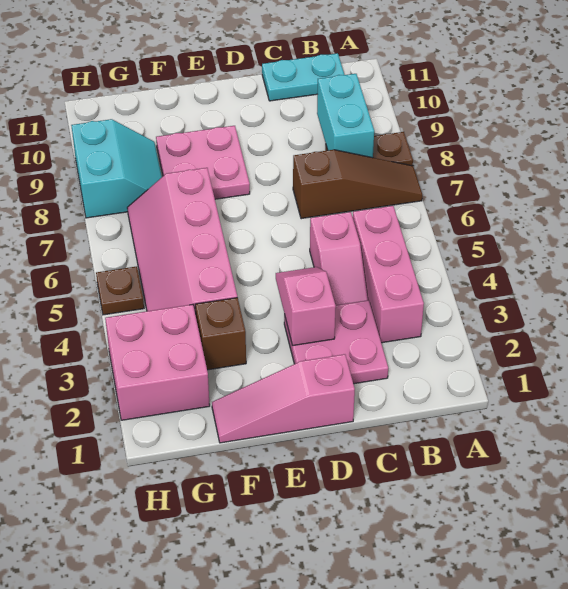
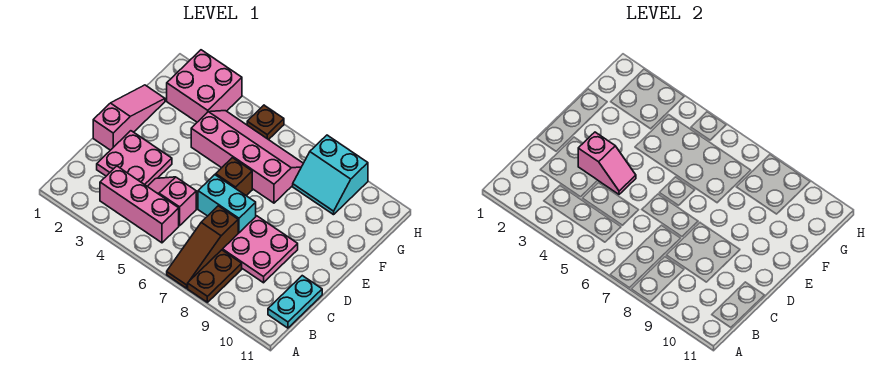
cyan brick B8:B9 level 2 -> cyan brick D6:D7 level 1
pink plate E8:F9 level 1 -> pink plate C8:D9 level 1
brown brick F3 level 1 -> brown brick E6 level 1

